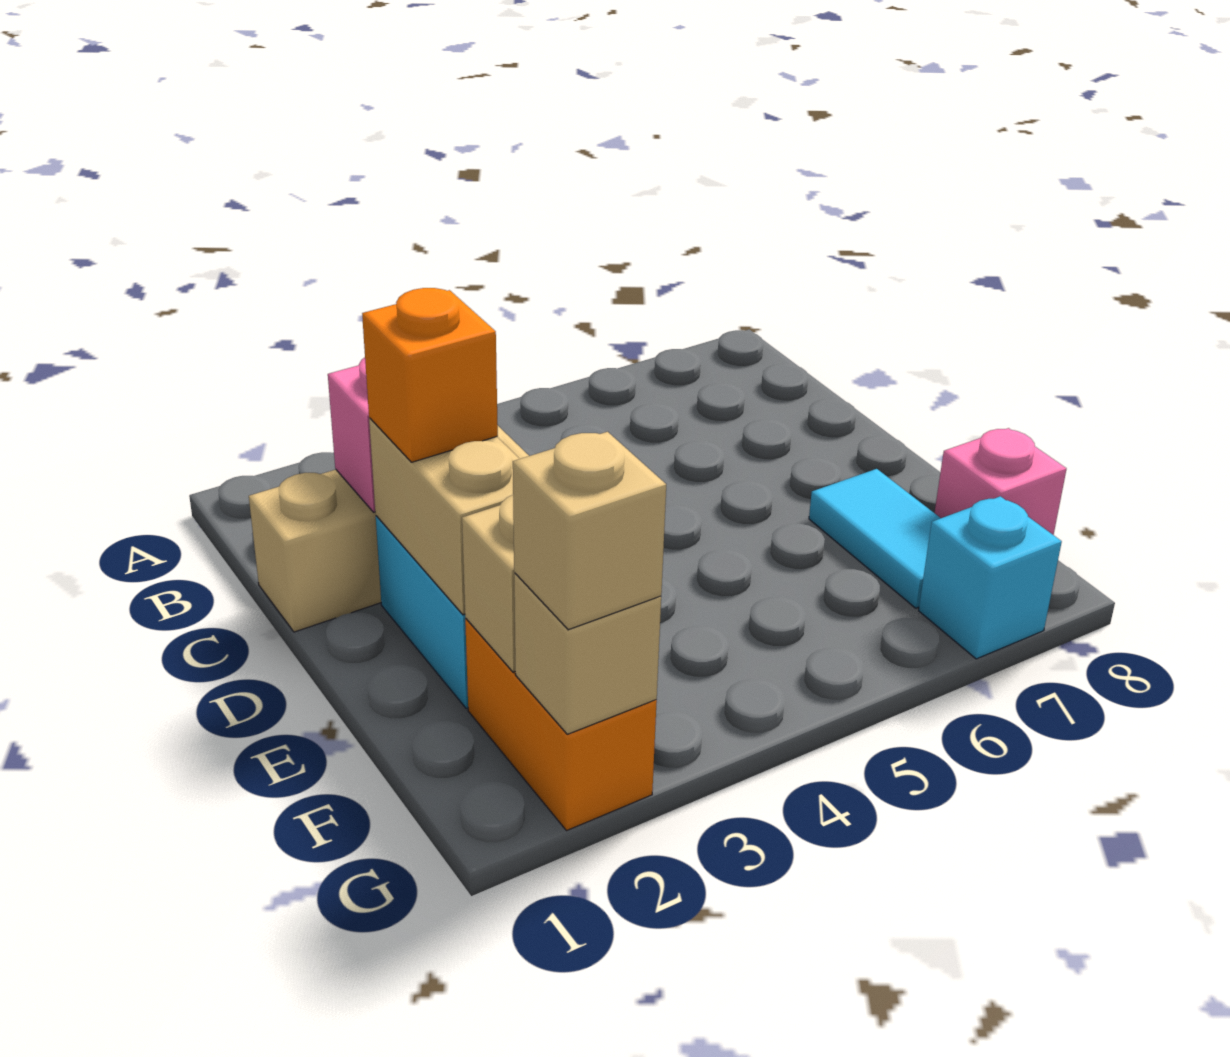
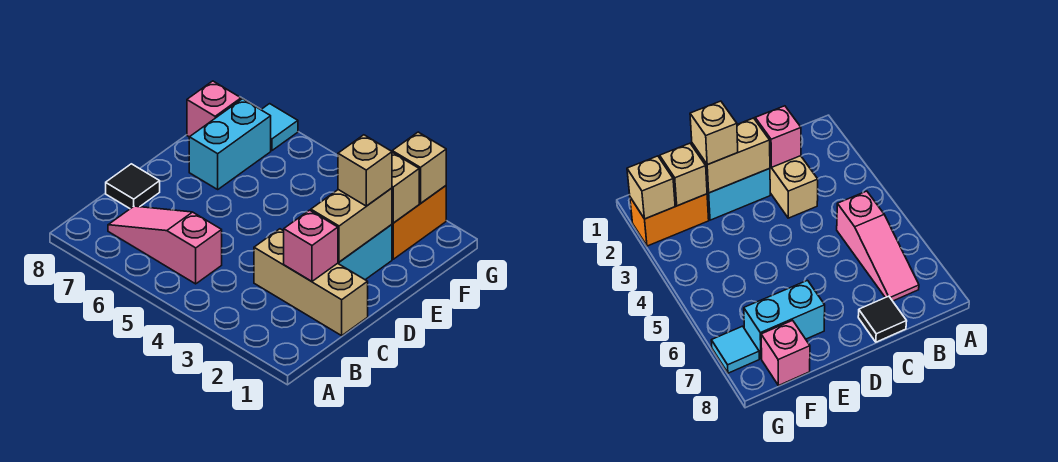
none -> pink slope B5:B7 level 1 top 5
none -> black tile C8 level 1
orange brick D2 level 3 -> none
cyan tile E7:F7 level 1 -> cyan brick E7:F7 level 1
tan brick G2 level 3 -> tan brick E2 level 3
cyan brick G7 level 1 -> cyan tile G7 level 1

